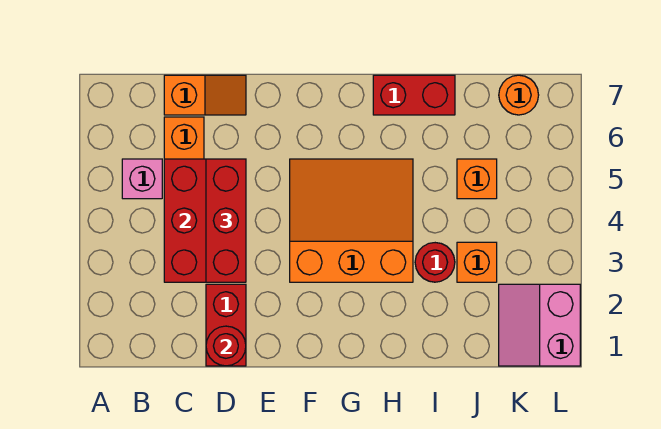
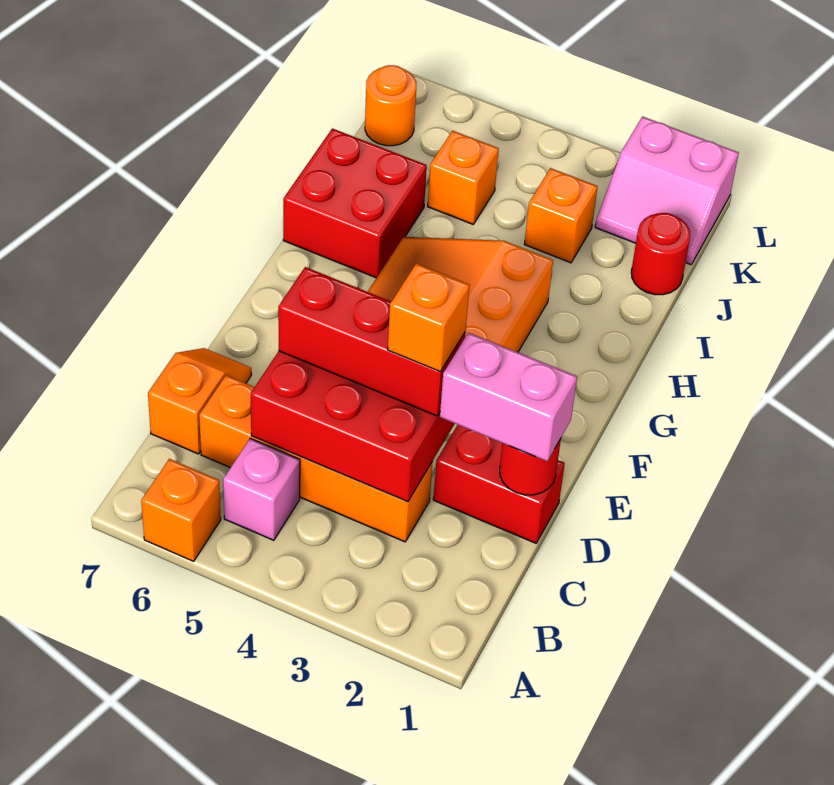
none -> orange brick A6 level 1
none -> pink brick D1:D2 level 3
none -> orange brick D3 level 4
red brick H7:I7 level 1 -> red brick H6:I7 level 1
red round brick I3 level 1 -> red round brick J1 level 1

